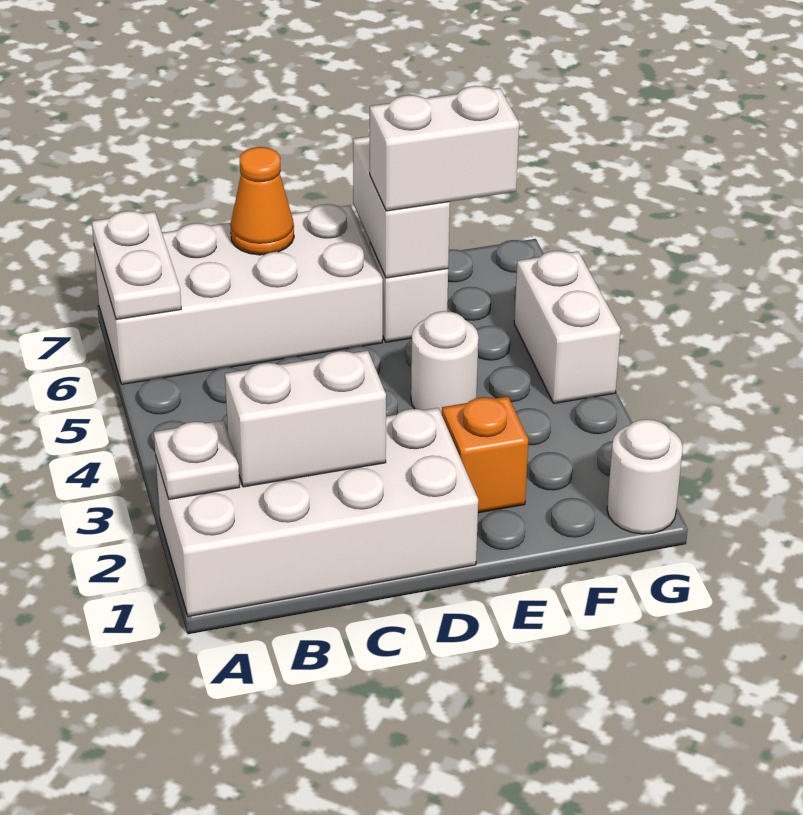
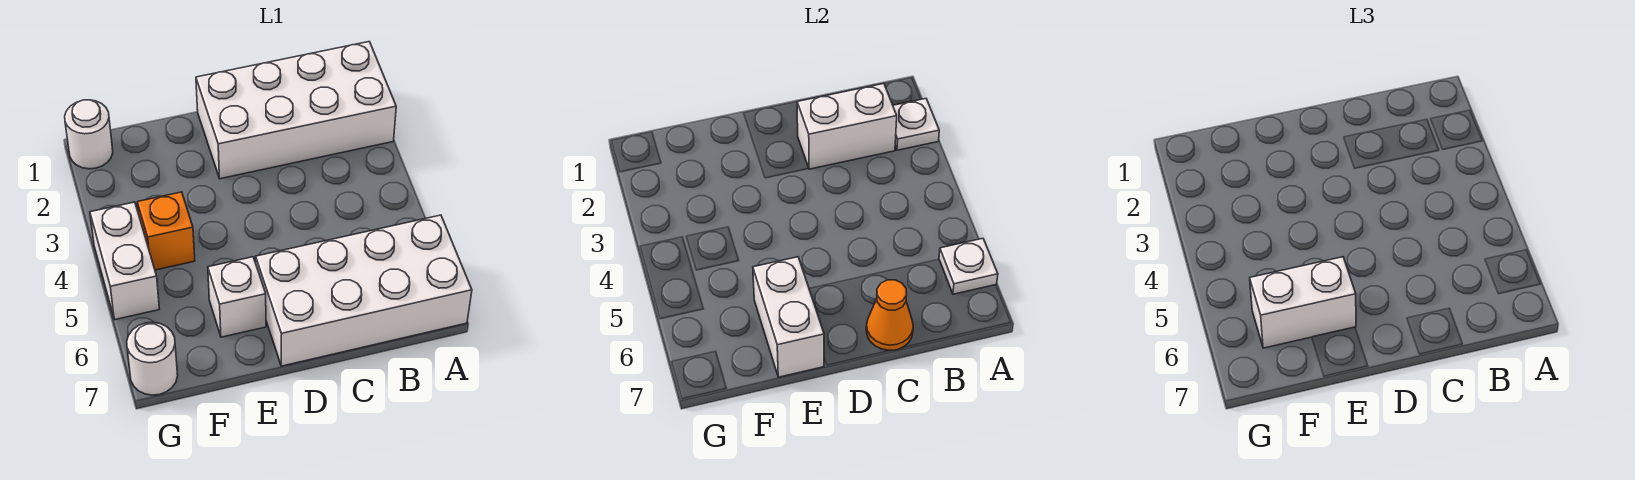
white plate A6:A7 level 2 -> white plate A6 level 2
orange brick E2 level 1 -> orange brick F4 level 1
white round brick E4 level 1 -> white round brick G7 level 1

